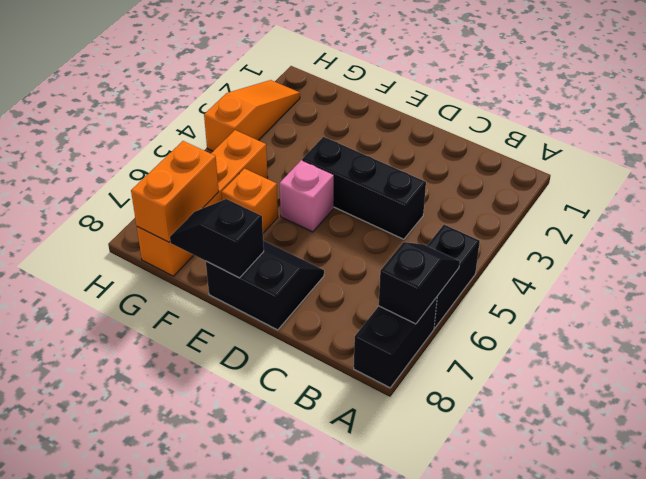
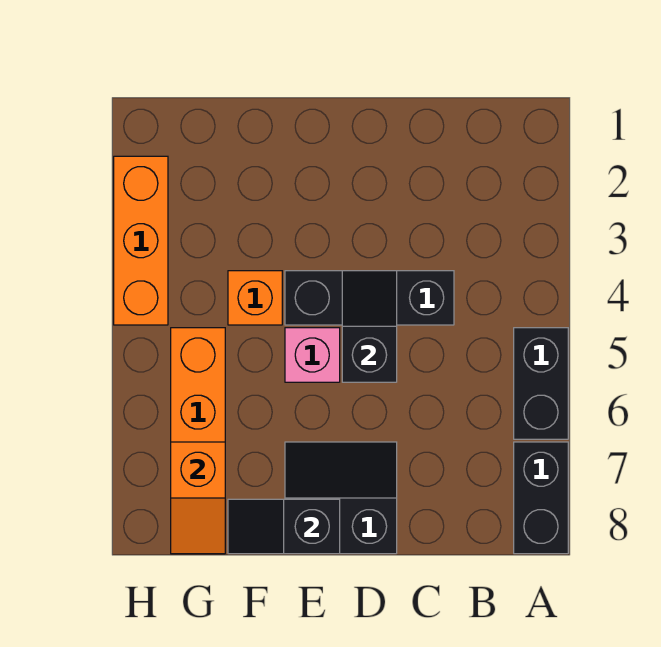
black slope A6:A7 level 2 top 7 -> black slope D4:D5 level 2 top 5
orange brick F6 level 1 -> orange brick F4 level 1
orange brick G7:G8 level 2 -> orange slope G7:G8 level 2 top 7
orange slope H2:H4 level 1 top 4 -> orange brick H2:H4 level 1

